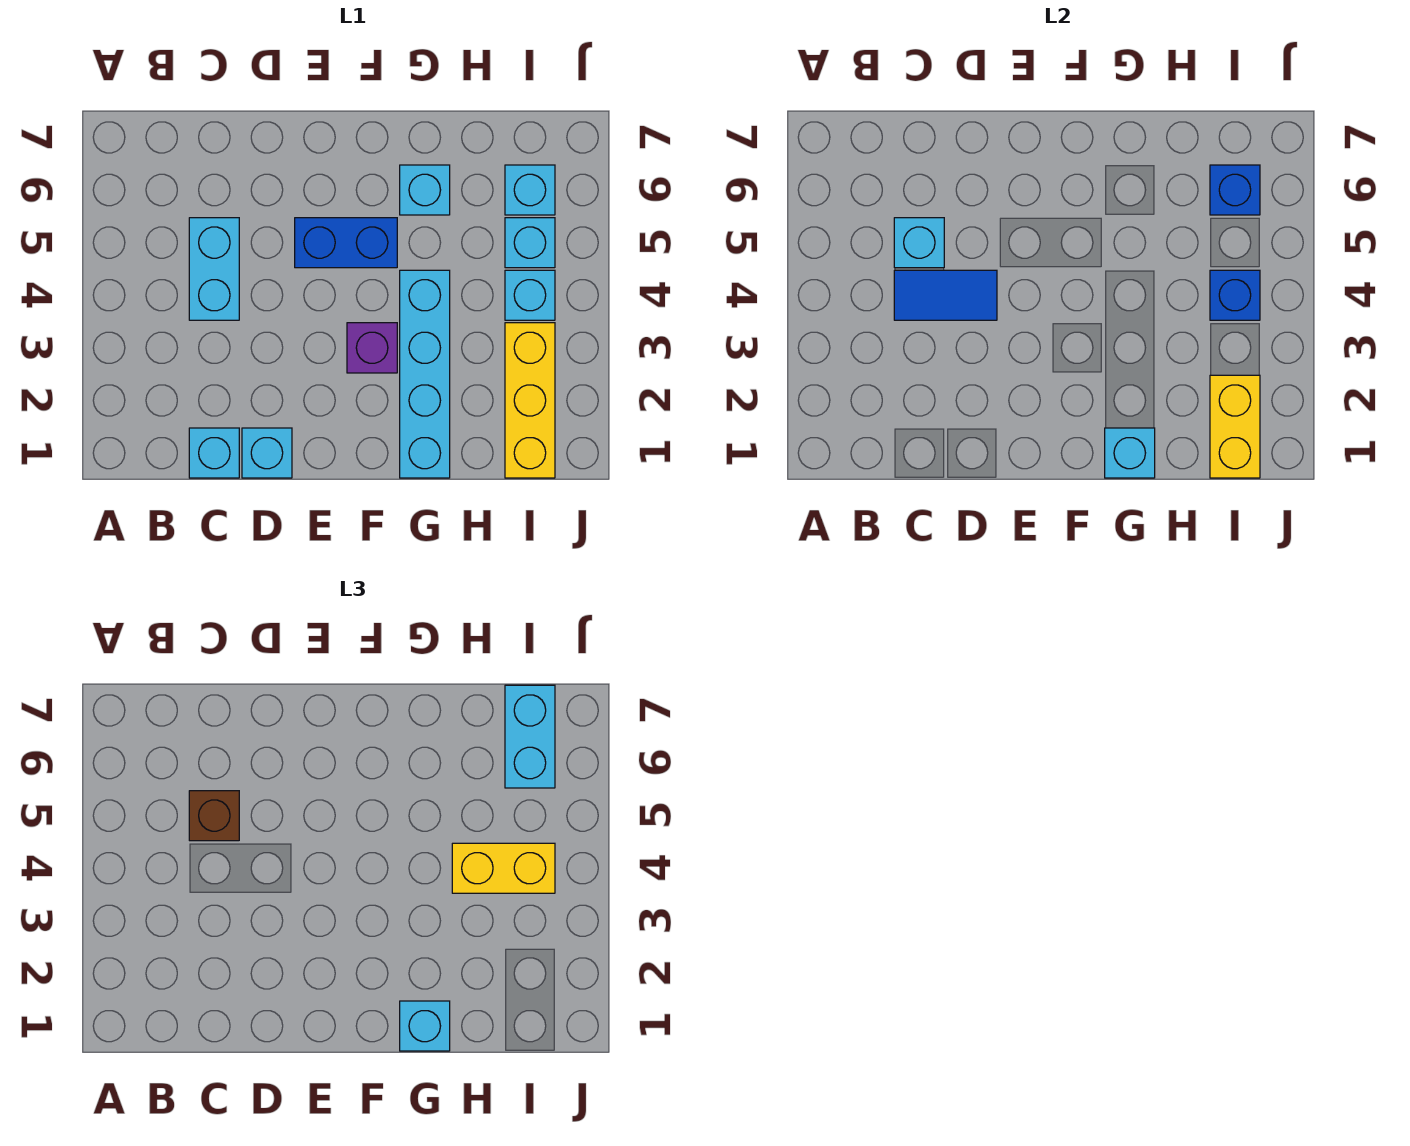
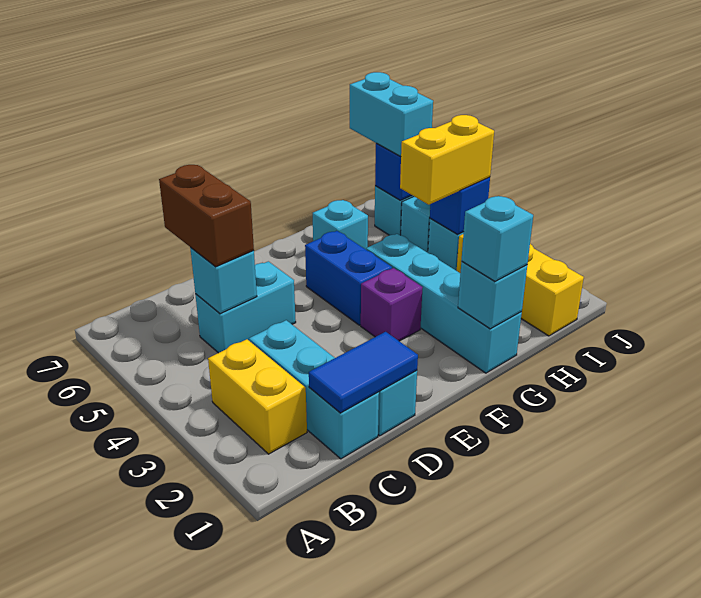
cyan brick C1 level 1 -> cyan brick C1:C3 level 1
cyan brick C4:C5 level 1 -> cyan brick C5:D5 level 1
blue tile C4:D4 level 2 -> blue tile C1:D1 level 2
brown brick C5 level 3 -> brown brick C5:C6 level 3
blue brick E5:F5 level 1 -> blue brick F4:F5 level 1
yellow brick I1:I2 level 2 -> yellow brick B2:B3 level 1

